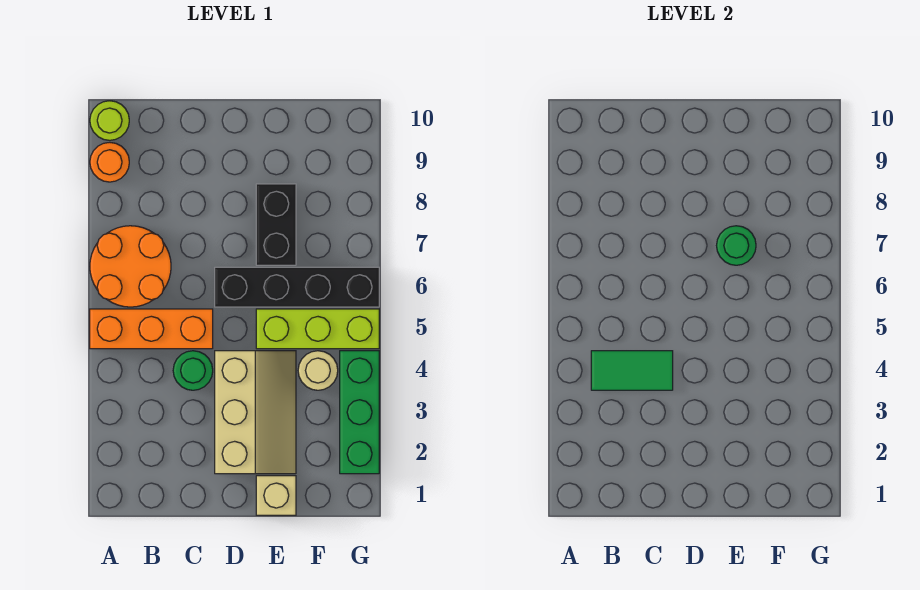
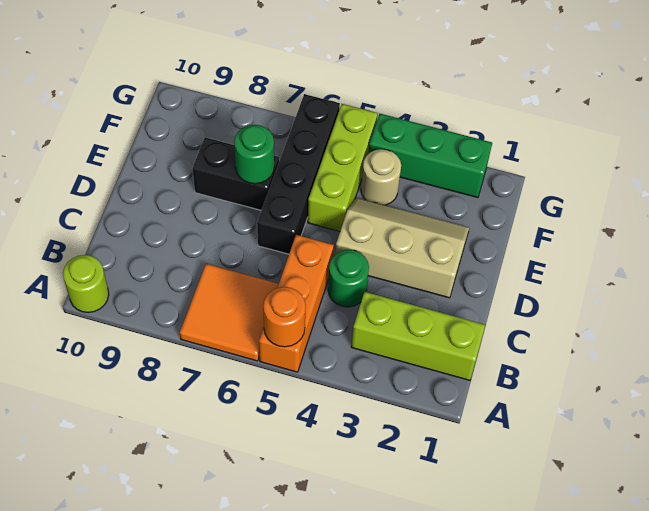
orange round brick A6:B7 level 1 -> orange tile A6:B7 level 1
orange round brick A9 level 1 -> orange round brick A5 level 2
none -> lime brick B1:B3 level 1
green tile B4:C4 level 2 -> none
tan brick E1 level 1 -> none

